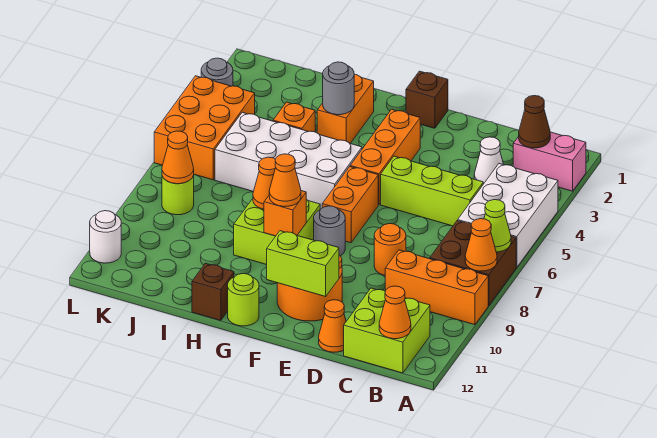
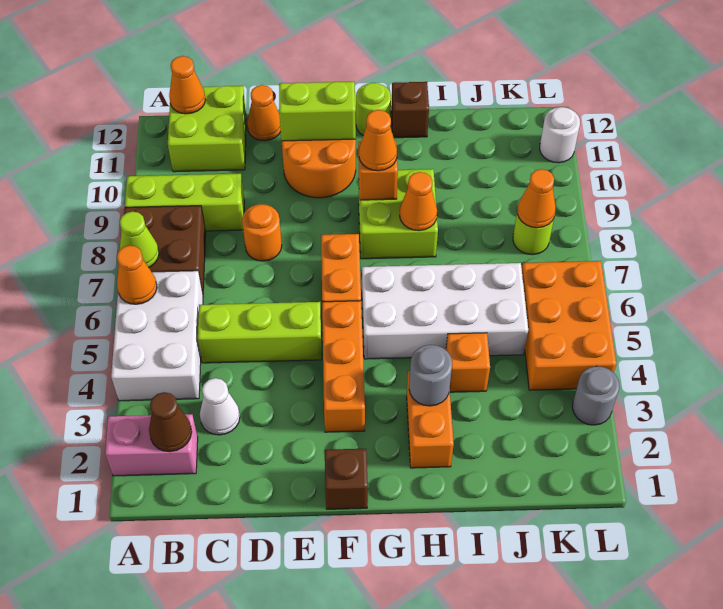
orange cone A8 level 2 -> orange cone A6 level 2
orange brick A9:C9 level 1 -> lime brick A9:C9 level 1
grey round brick F8 level 1 -> none

